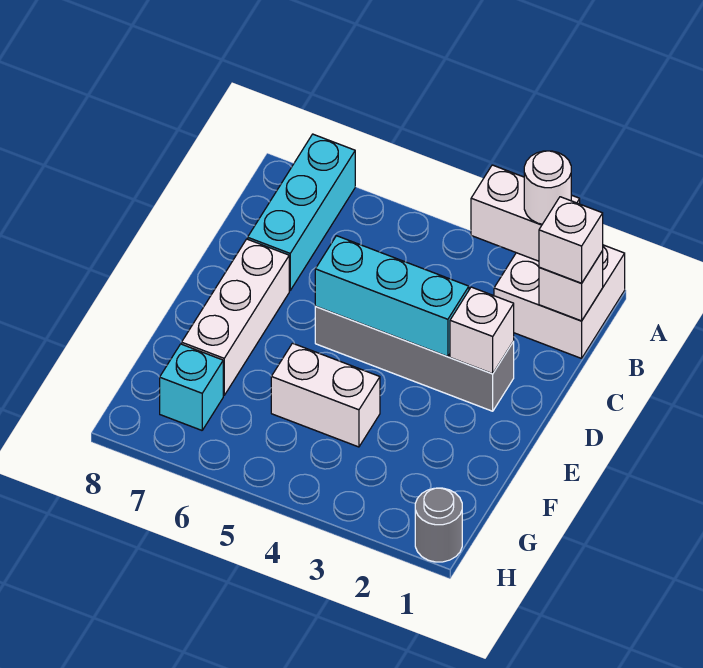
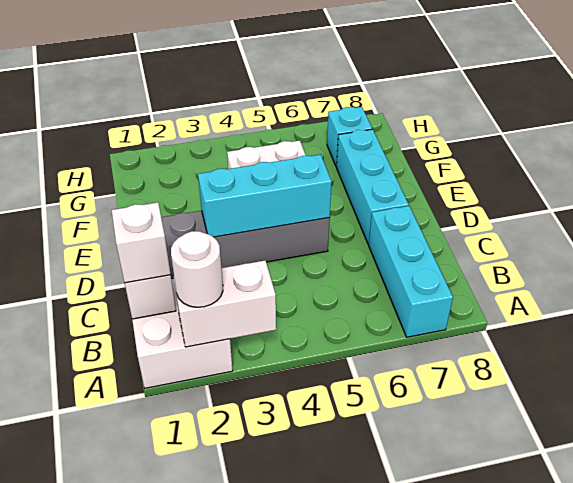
white brick D2 level 2 -> none
white brick D7:F7 level 1 -> cyan brick D7:F7 level 1
grey round brick H1 level 1 -> none

